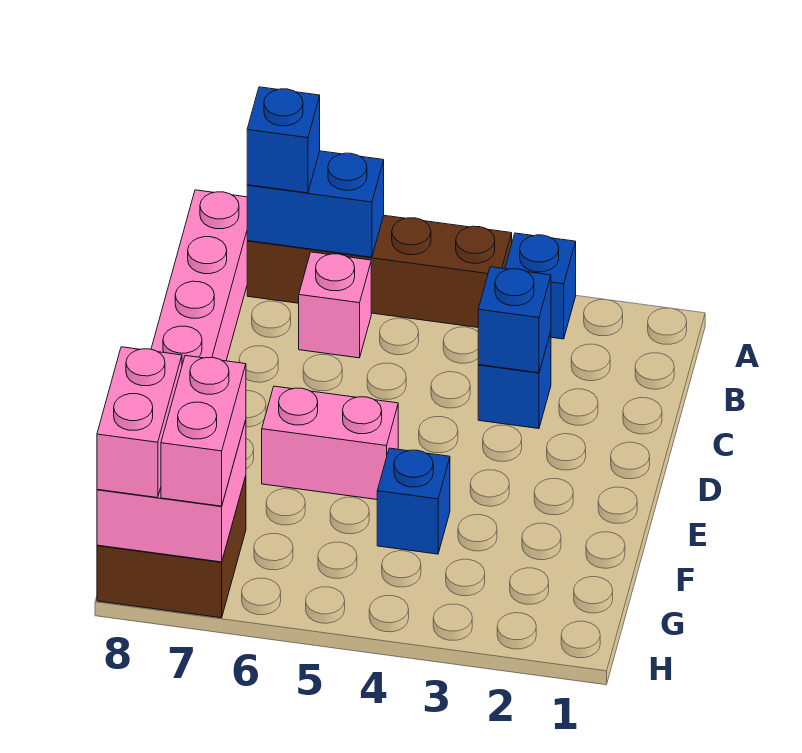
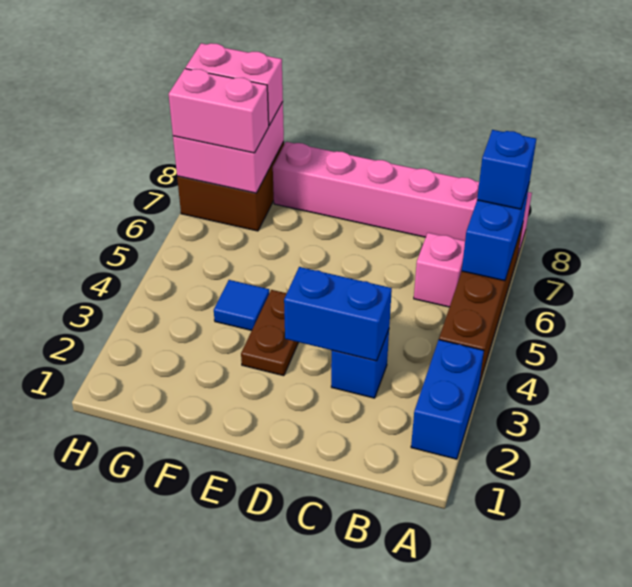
blue brick A3 level 1 -> blue brick A2:A3 level 1
blue brick C3 level 2 -> blue brick C3:D3 level 2
none -> brown plate E3:E4 level 1
pink brick E5:E6 level 1 -> none
blue brick F4 level 1 -> blue tile F4 level 1

